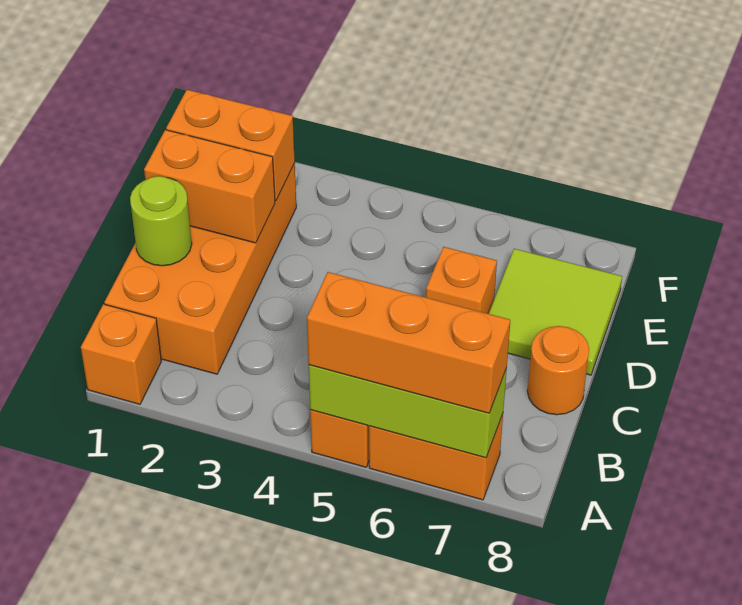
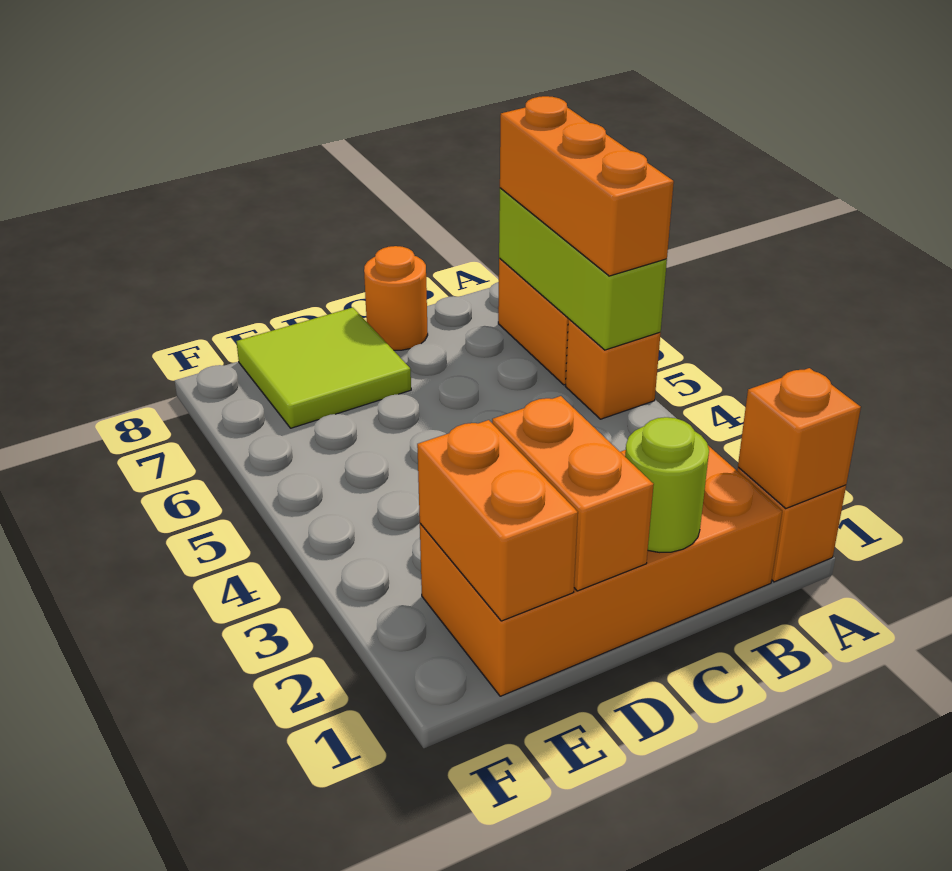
orange brick D6 level 1 -> orange brick A1 level 2

